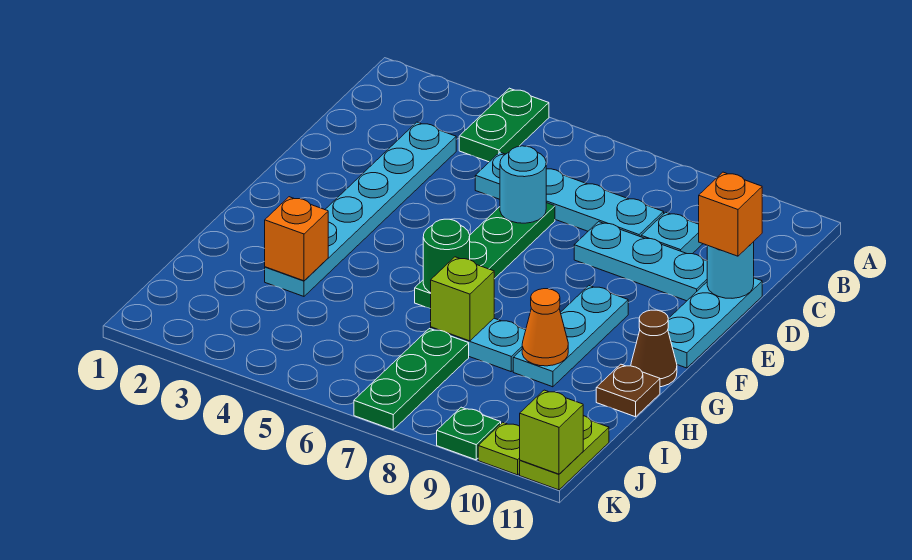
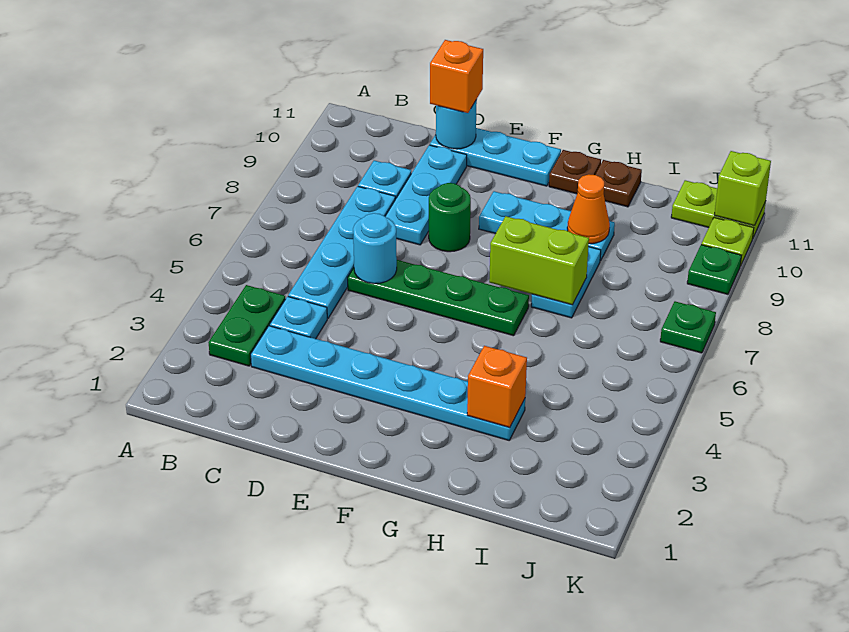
green plate A4:B4 level 1 -> green plate B3:B4 level 1
none -> cyan plate C4 level 1
green round brick G6 level 2 -> green round brick E8 level 1
brown cone G11 level 1 -> brown plate G11 level 1
lime brick H7 level 2 -> lime brick G7:H7 level 2
green plate I7:K7 level 1 -> green plate K7 level 1

